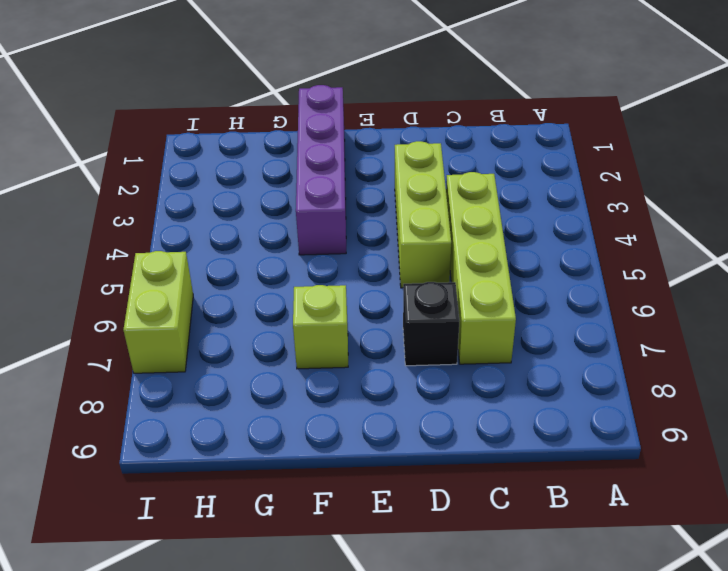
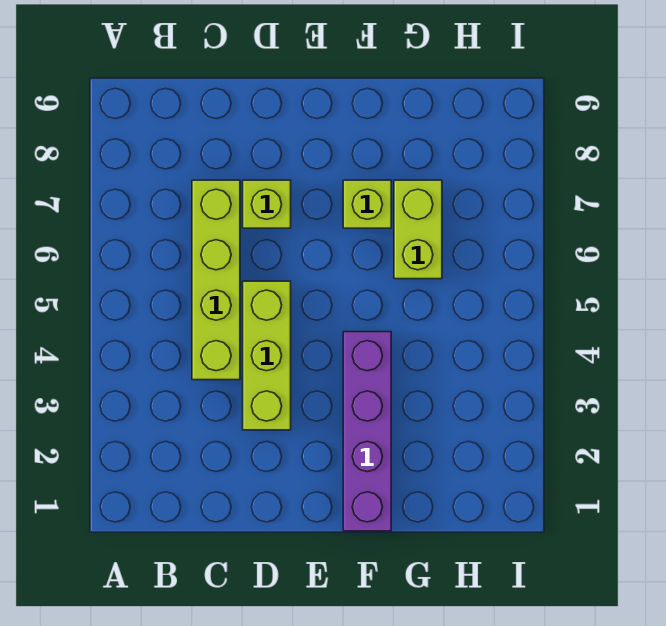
black brick D7 level 1 -> lime brick D7 level 1
lime brick I6:I7 level 1 -> lime brick G6:G7 level 1

